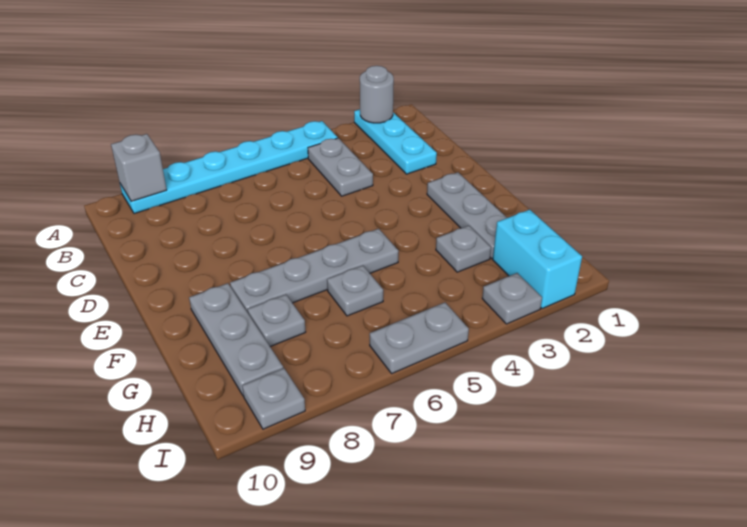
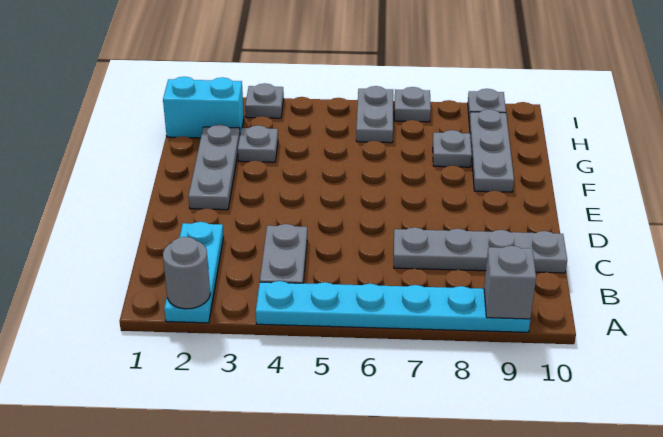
grey plate F5:F8 level 1 -> grey plate C7:C10 level 1
grey plate G6 level 1 -> grey plate I7 level 1
cyan brick H2:I2 level 1 -> cyan brick H1:H2 level 1
grey plate I5:I6 level 1 -> grey plate H6:I6 level 1

